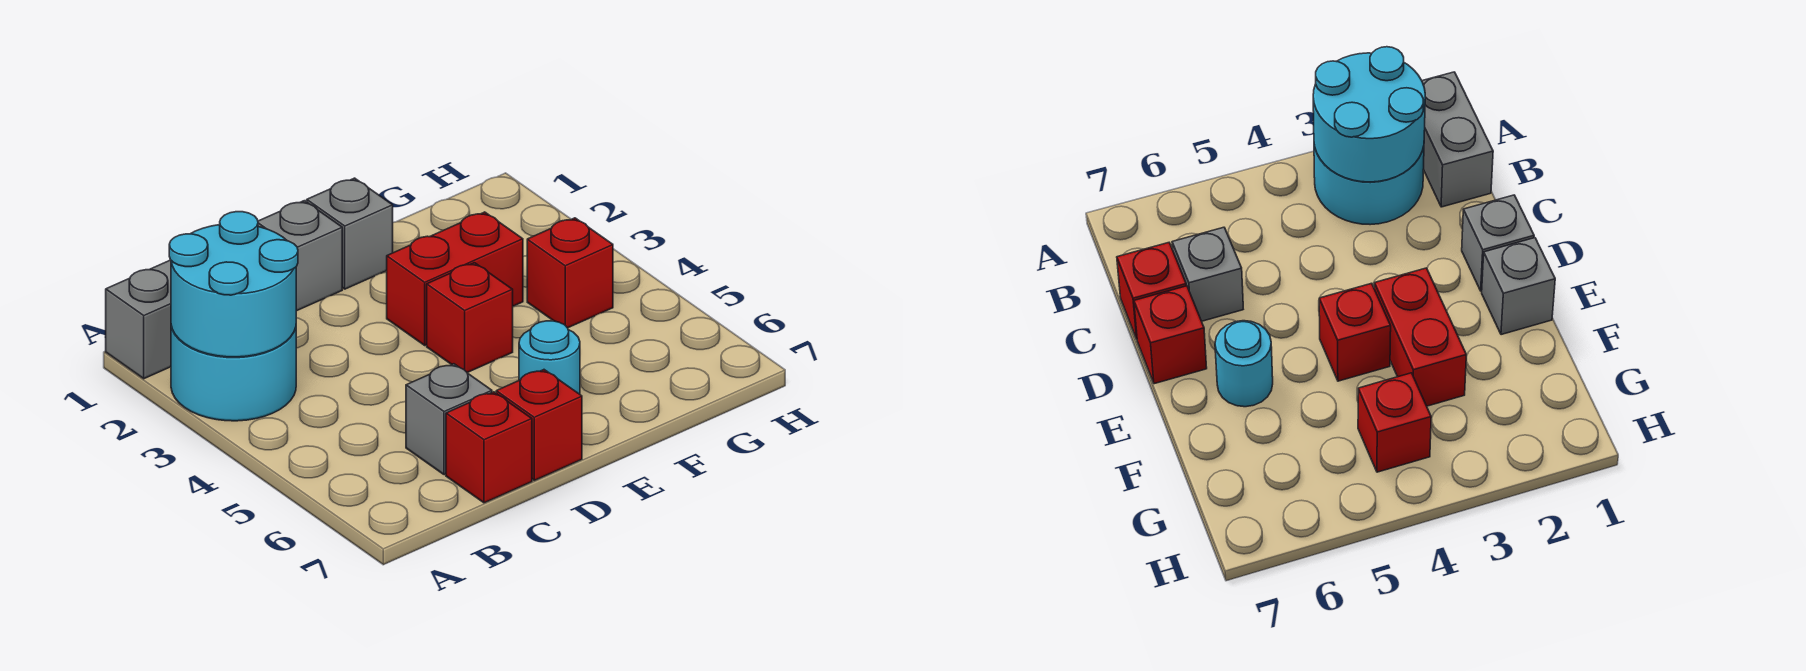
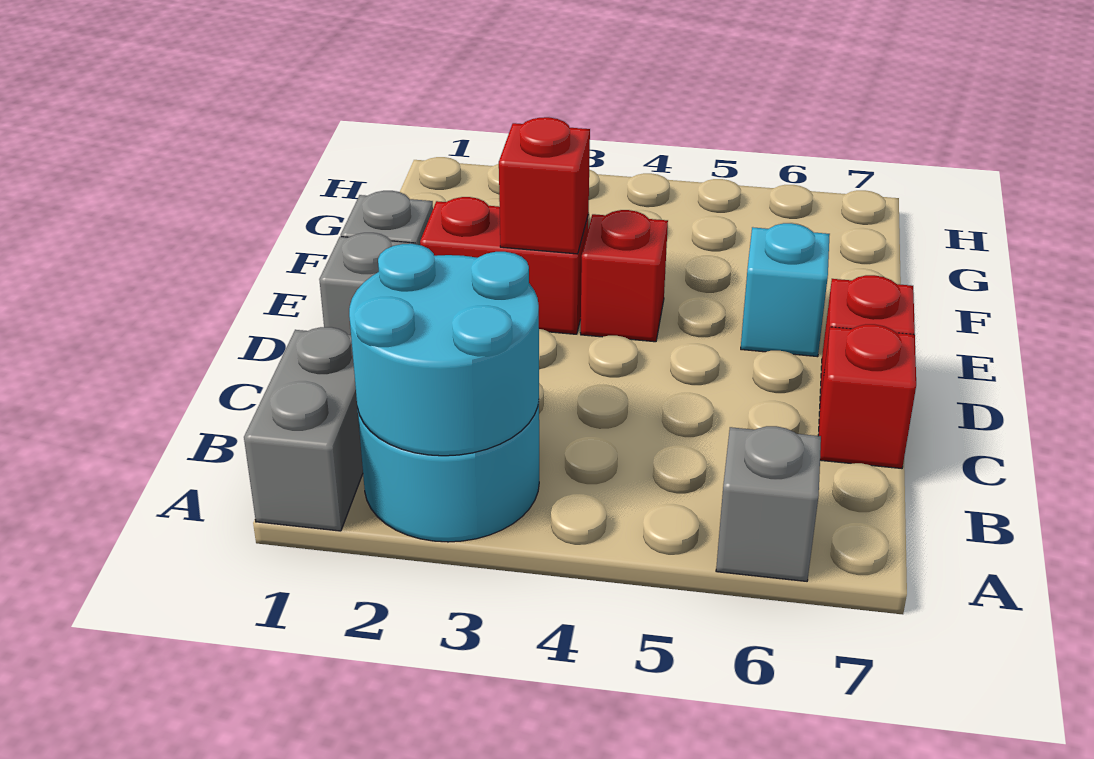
grey brick C6 level 1 -> grey brick A6 level 1
red brick E3:F3 level 1 -> red brick E2:E3 level 1
cyan round brick E6 level 1 -> cyan brick E6 level 1
red brick G4 level 1 -> red brick E3 level 2

